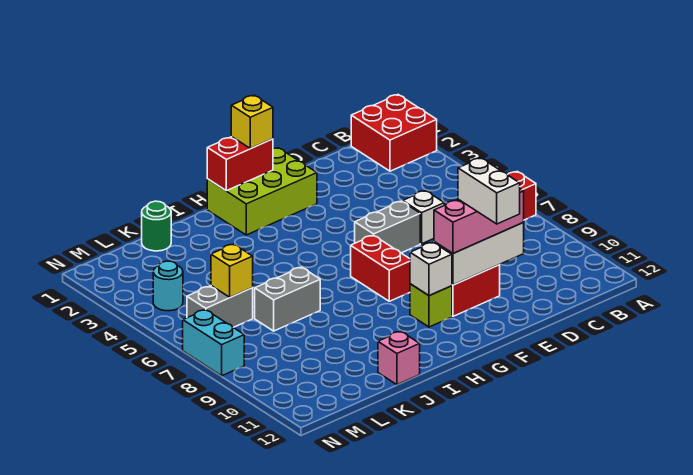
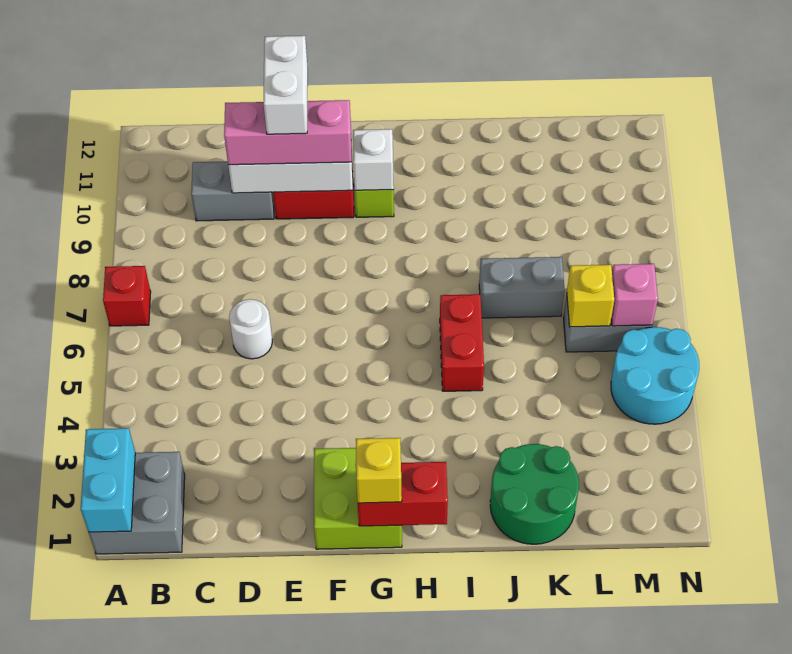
red brick A1:B2 level 1 -> grey brick A1:B2 level 1
white brick D6 level 1 -> white round brick D6 level 1
grey brick E6:F6 level 1 -> grey brick C10:D10 level 1
lime brick F1:H2 level 1 -> lime brick F1:G2 level 1
red brick G7:G8 level 1 -> red brick I5:I6 level 1
pink brick J12 level 1 -> pink brick M6 level 2
green round brick K1 level 1 -> green round brick J1:K2 level 1
cyan round brick M4 level 1 -> cyan round brick M4:N5 level 1
cyan brick N7:N8 level 1 -> cyan brick A1:A2 level 2

